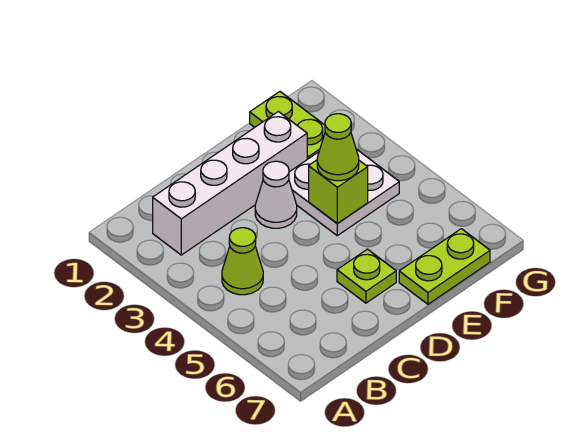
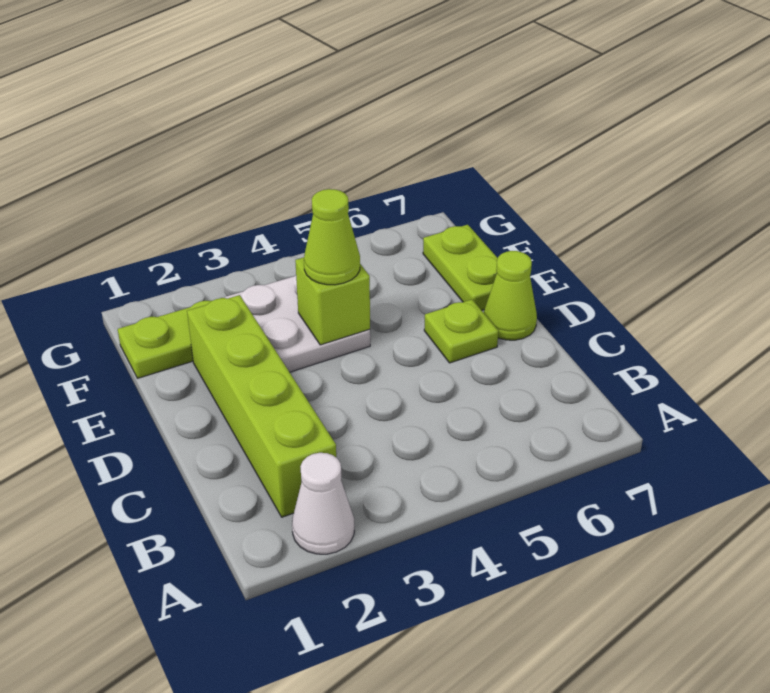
white brick B2:E2 level 1 -> lime brick B2:E2 level 1
lime cone B4 level 1 -> lime cone D7 level 1
white cone D3 level 1 -> white cone A2 level 1

